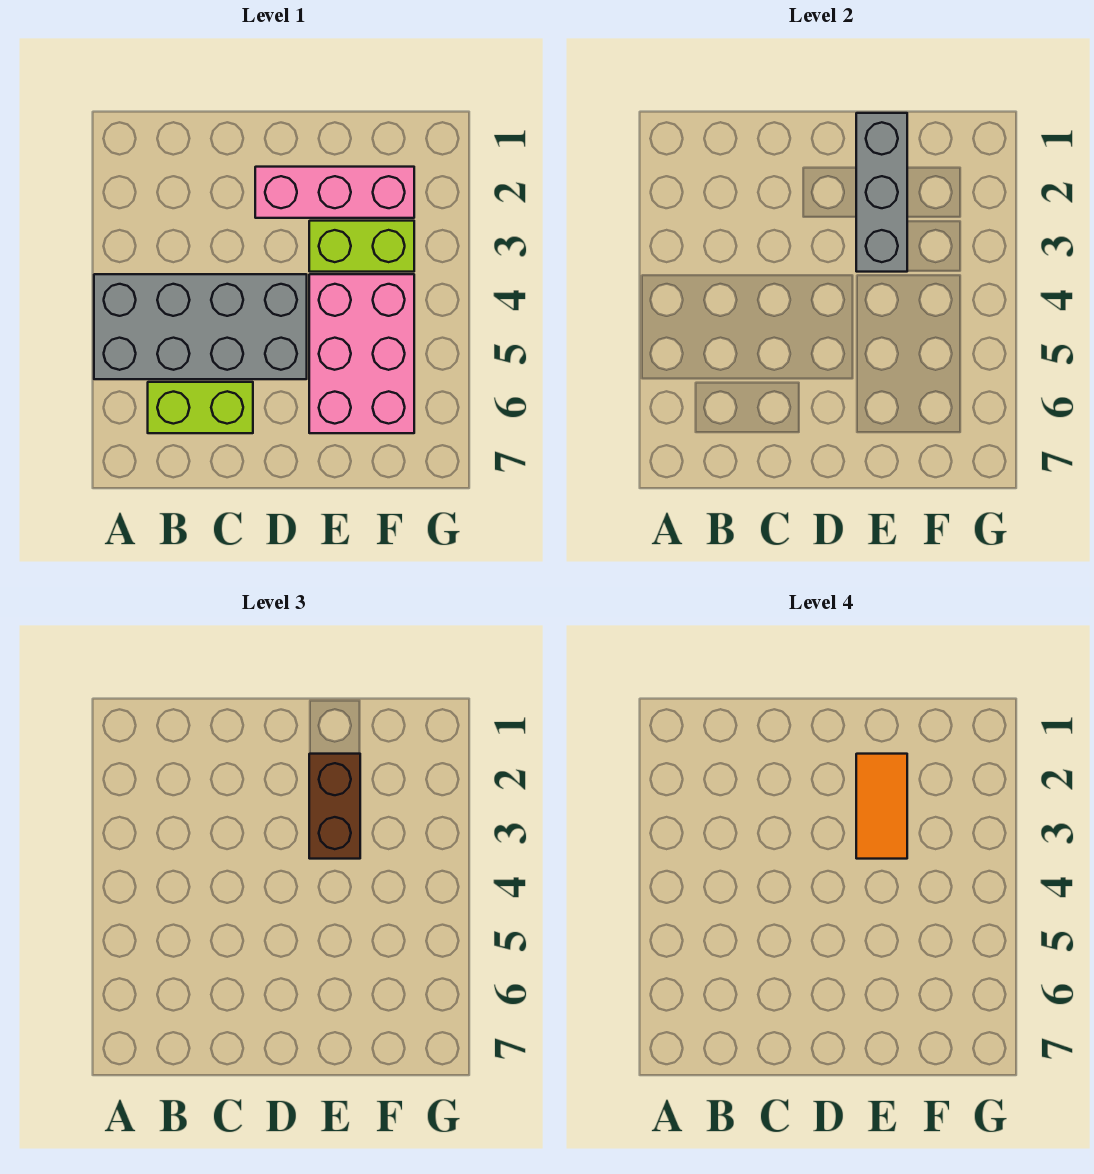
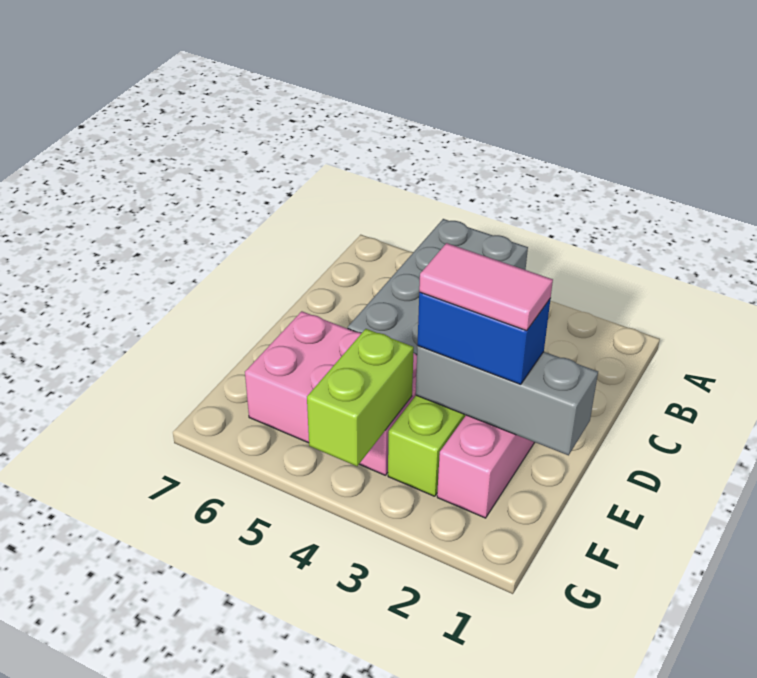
lime brick B6:C6 level 1 -> lime brick F4:G4 level 2
brown brick E2:E3 level 3 -> blue brick E2:E3 level 3
orange tile E2:E3 level 4 -> pink tile E2:E3 level 4

